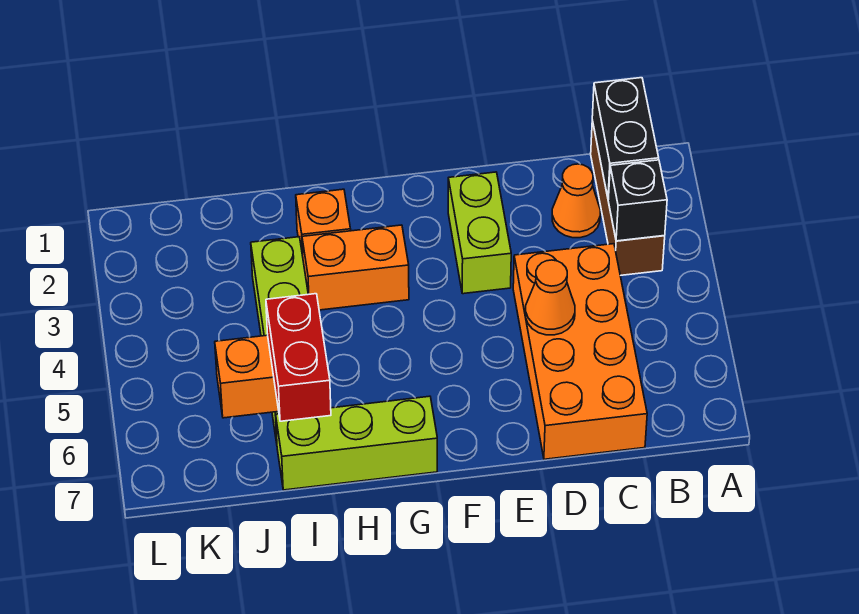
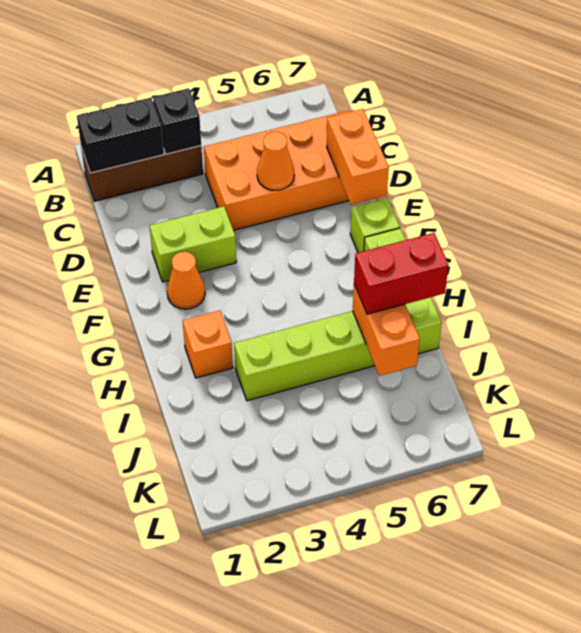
orange cone C2 level 1 -> orange cone F2 level 1
none -> lime brick F7 level 1
orange brick G3:H3 level 1 -> orange brick D7:E7 level 2

